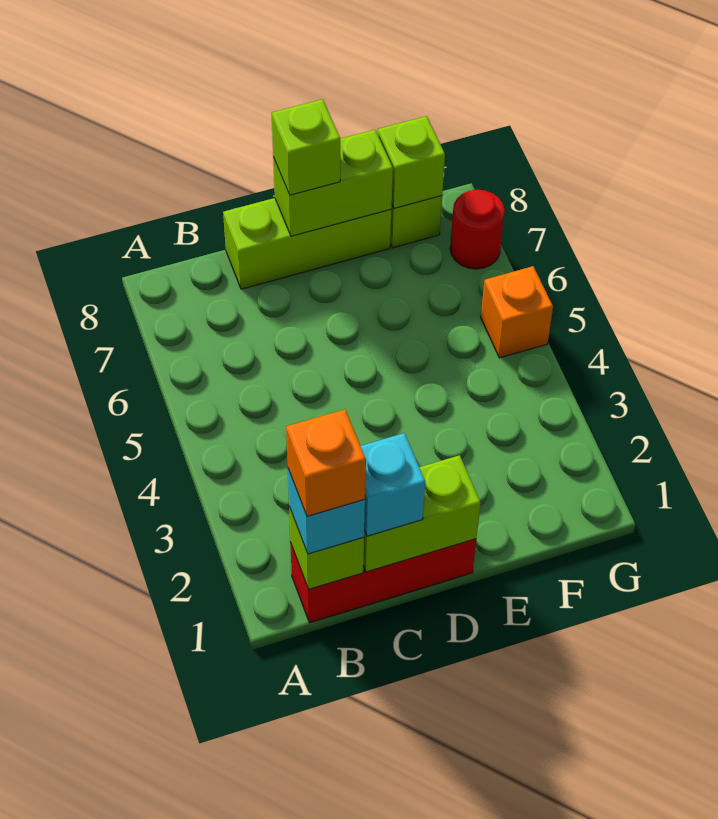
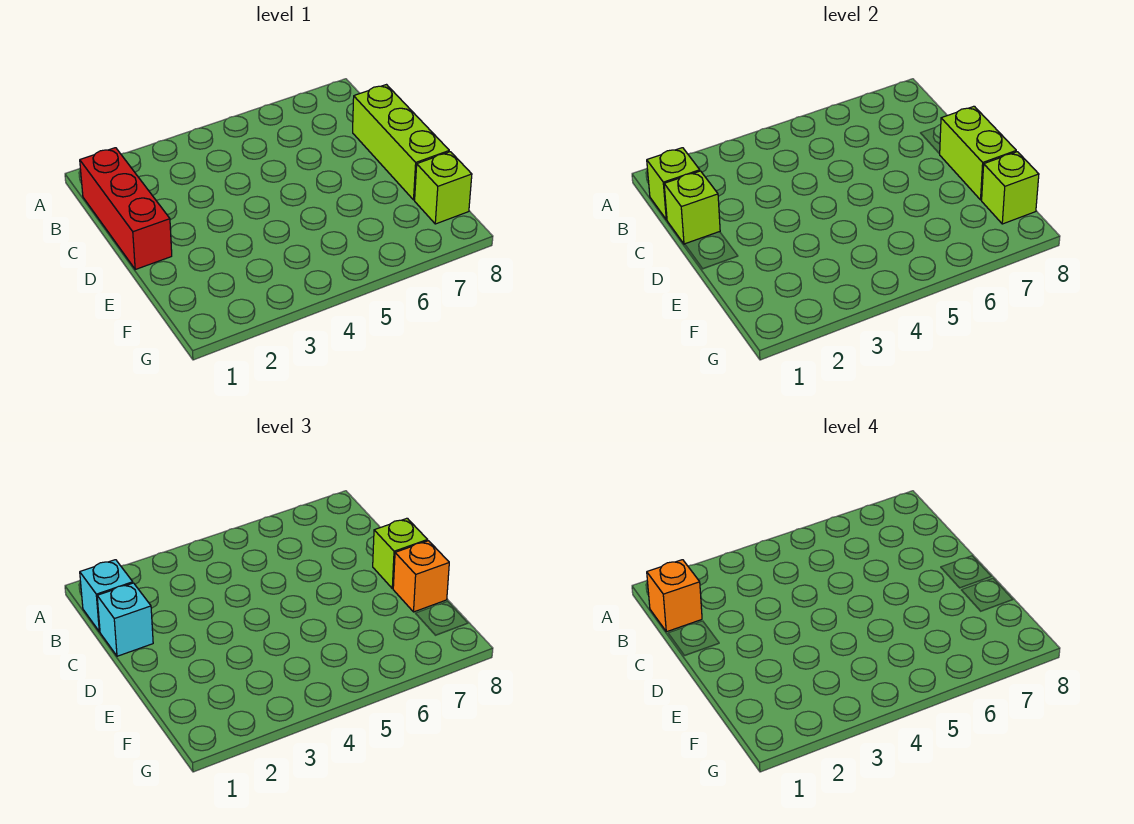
lime brick C1:D1 level 2 -> lime brick C1 level 2
orange brick G5 level 1 -> orange brick E8 level 3
red round brick G7 level 1 -> none

